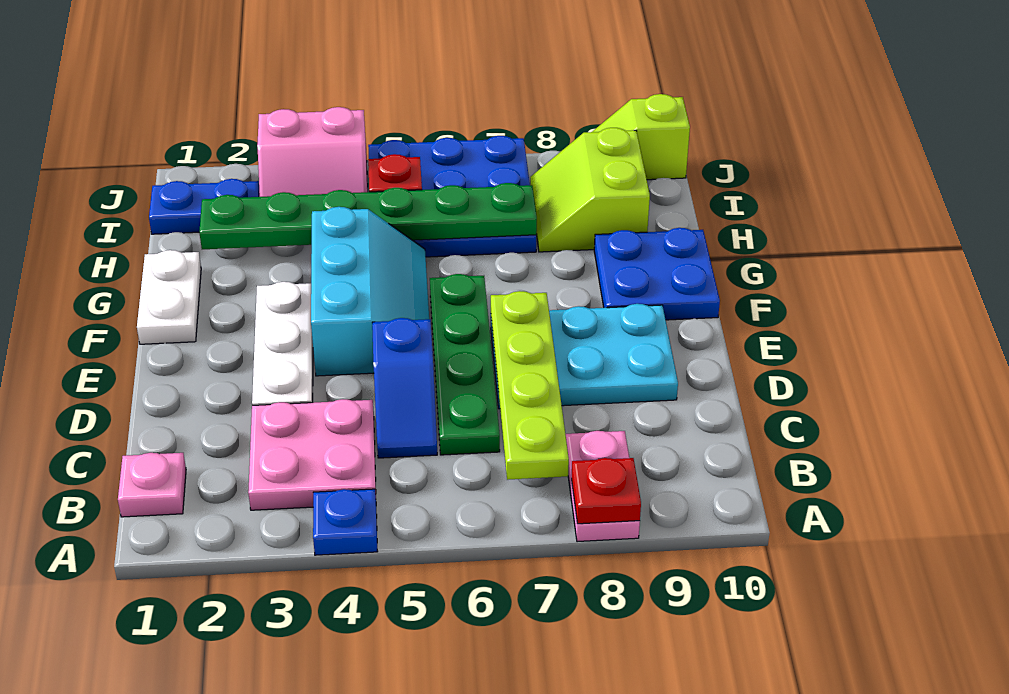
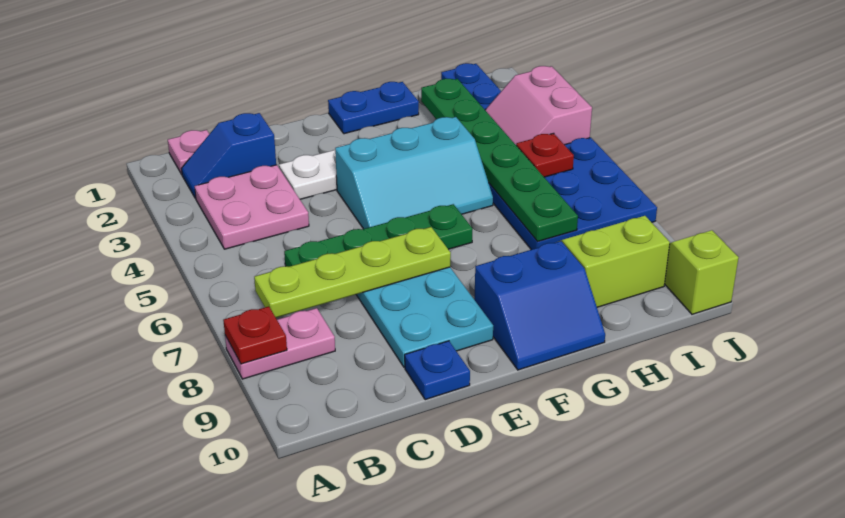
blue plate A4 level 1 -> blue plate D10 level 1
blue slope C5:D5 level 1 top D -> blue slope B2:C2 level 1 top C
white plate F1:G1 level 1 -> blue plate F1:G1 level 1
blue plate F9:G10 level 1 -> blue slope F9:G10 level 1 top 9

